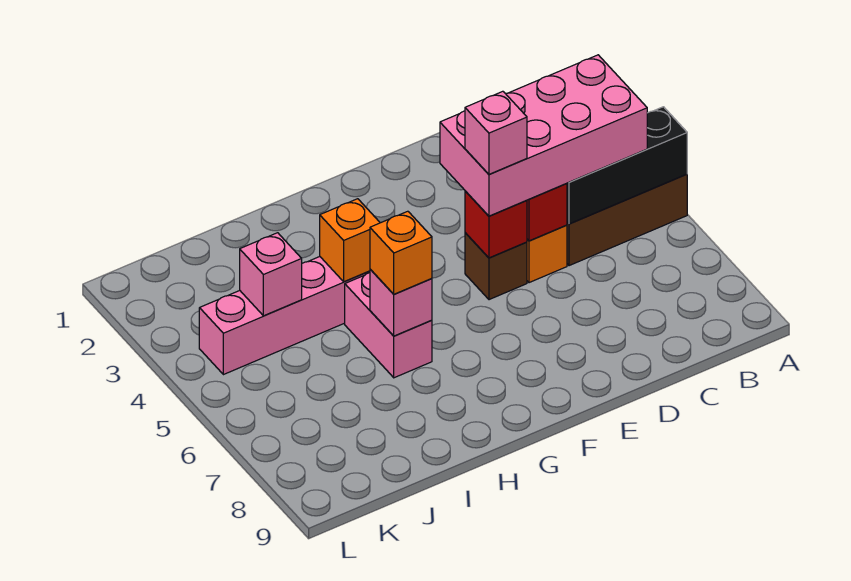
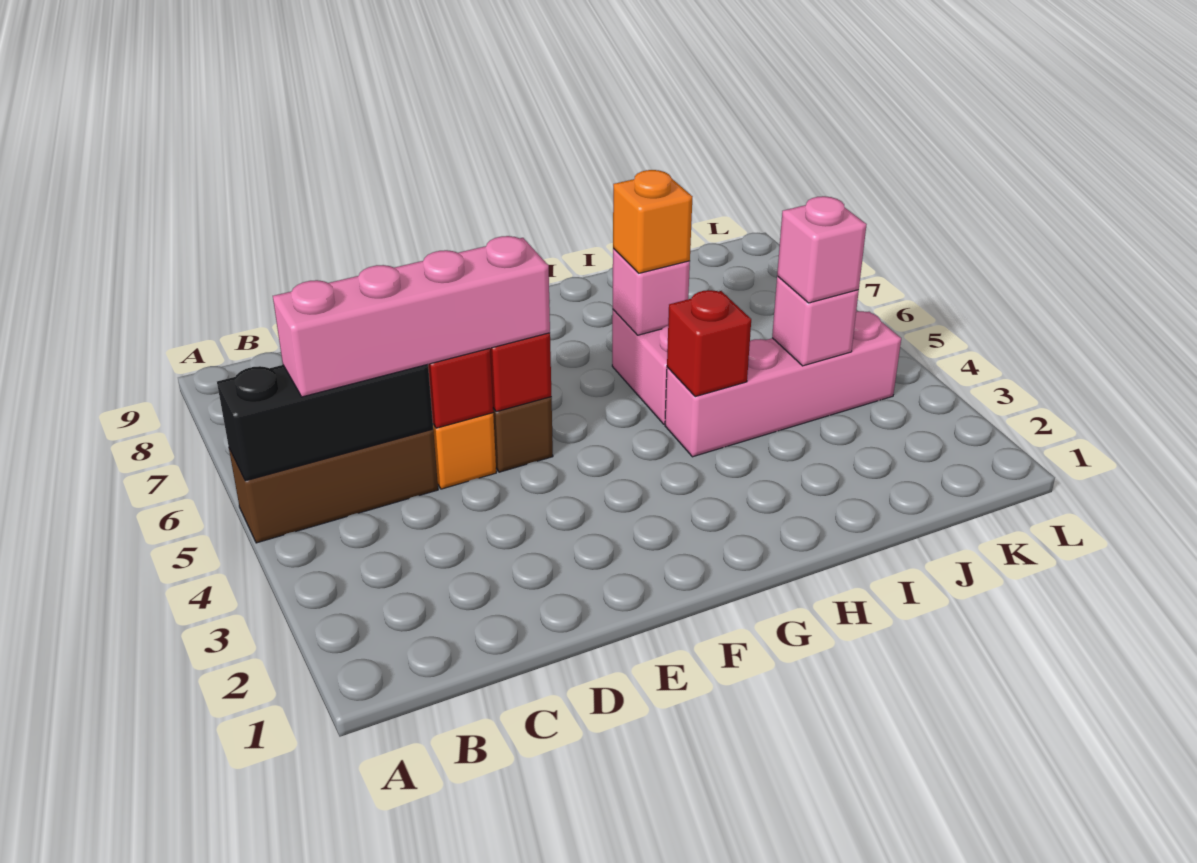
pink brick B4:E5 level 3 -> pink brick B5:E5 level 3
pink brick E5 level 4 -> pink brick J4 level 3
orange brick H4 level 2 -> red brick H4 level 2

